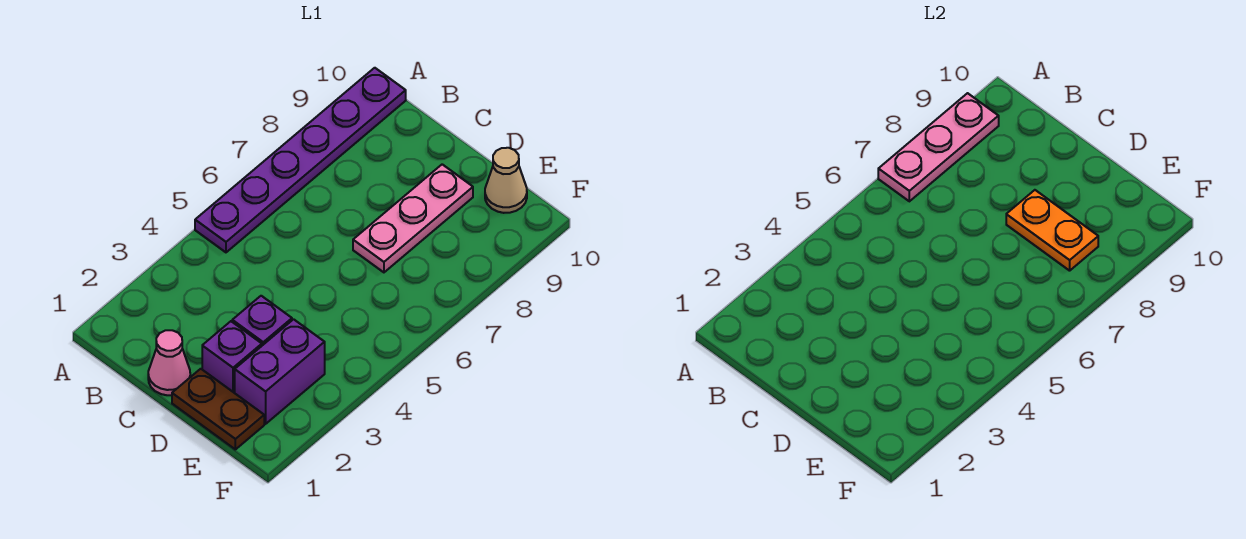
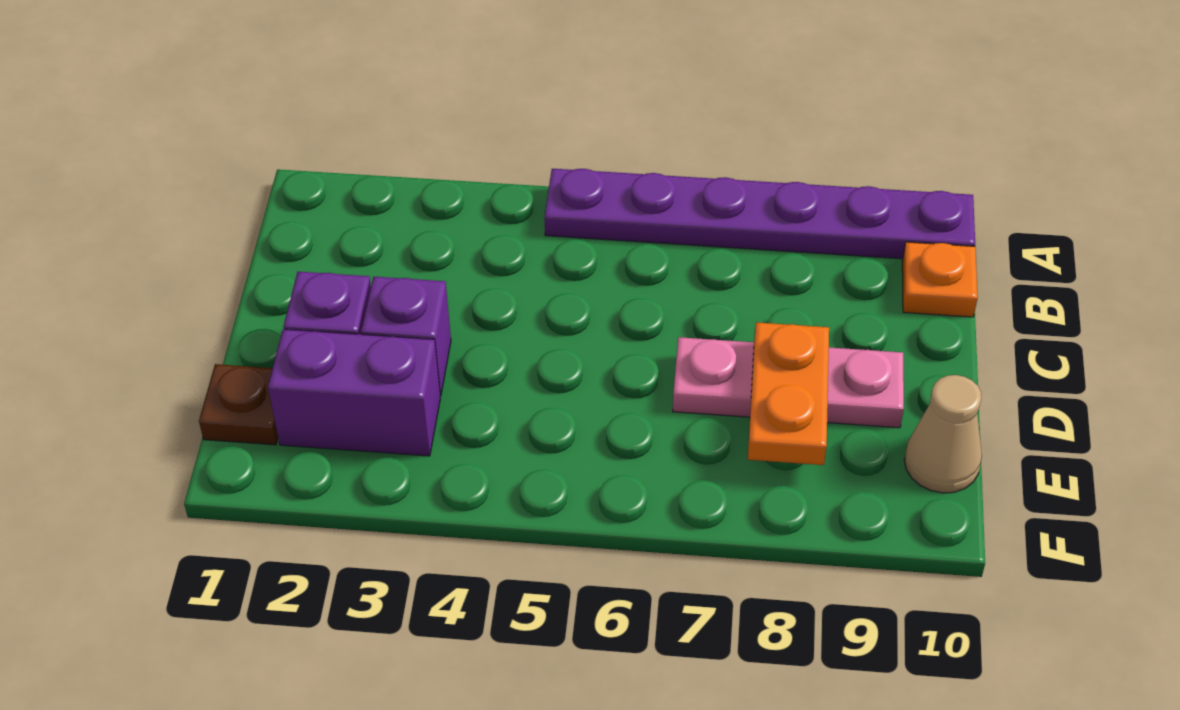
pink plate A7:A9 level 2 -> none
none -> orange plate B10 level 1
pink cone C1 level 1 -> none
brown plate D1:E1 level 1 -> brown plate E1 level 1

